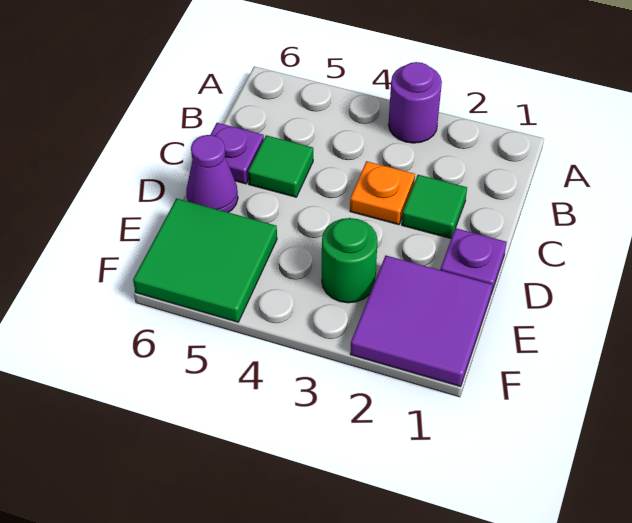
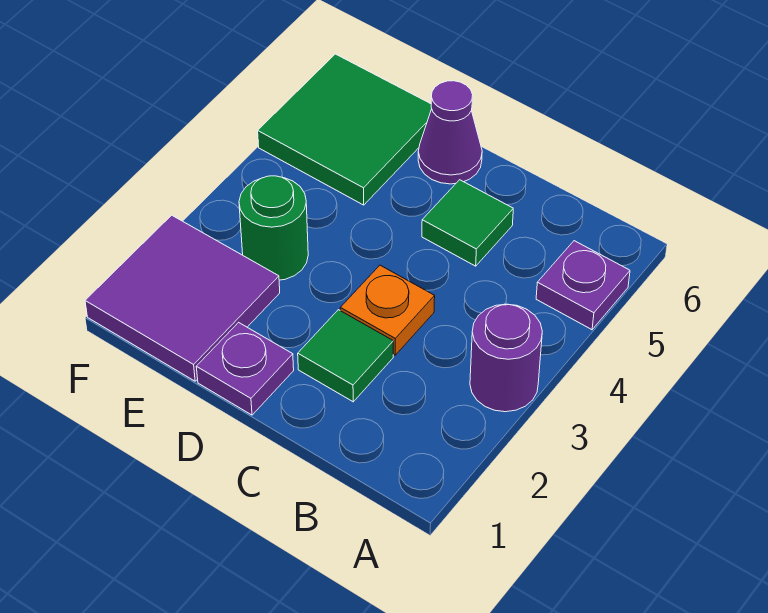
purple plate C6 level 1 -> purple plate A5 level 1

